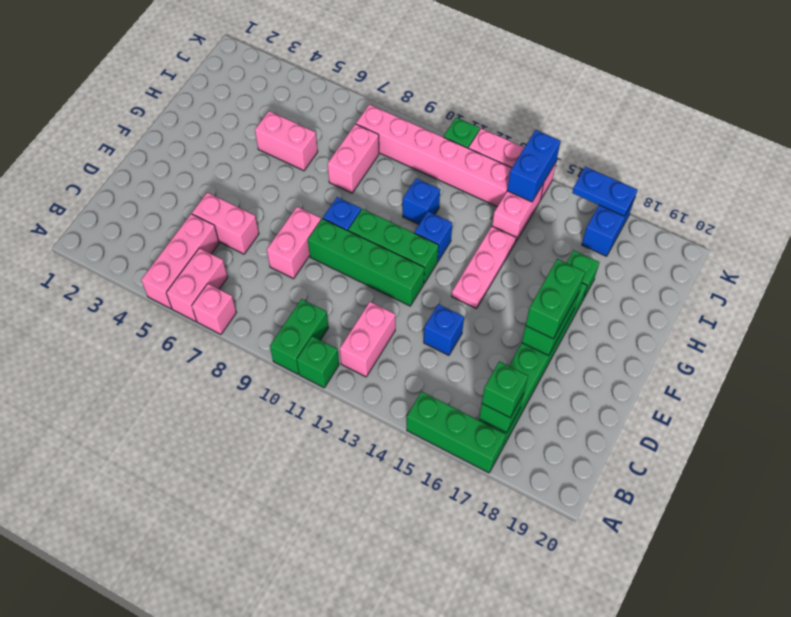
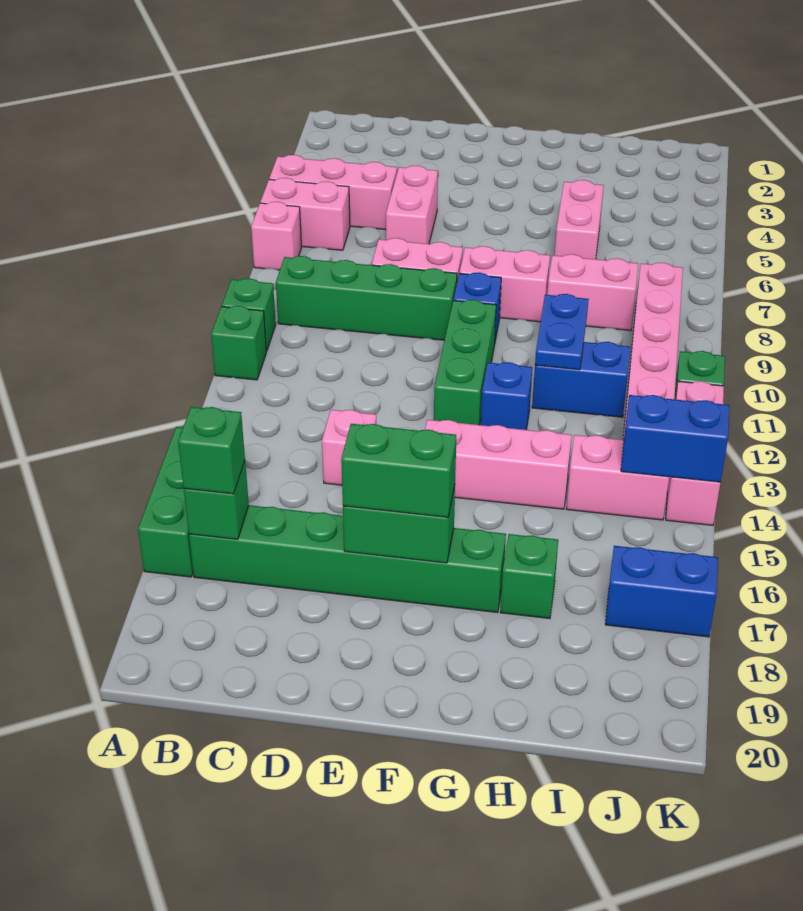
green brick A10:B10 level 1 -> green brick A10 level 1
pink brick B12:C12 level 1 -> pink brick F8:G8 level 1
blue brick D14 level 1 -> pink brick D14 level 1
green brick E9:E12 level 1 -> green brick B9:E9 level 1
pink plate F14:H14 level 1 -> pink brick F14:H14 level 1
blue brick H11 level 1 -> blue brick H11:I11 level 1
blue plate K16:K17 level 2 -> blue plate H10:H11 level 2

